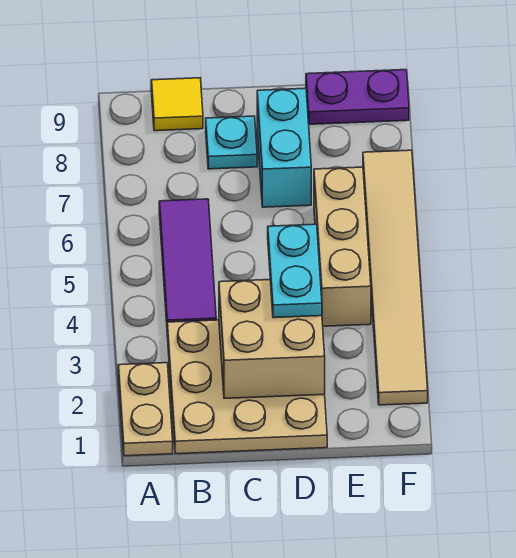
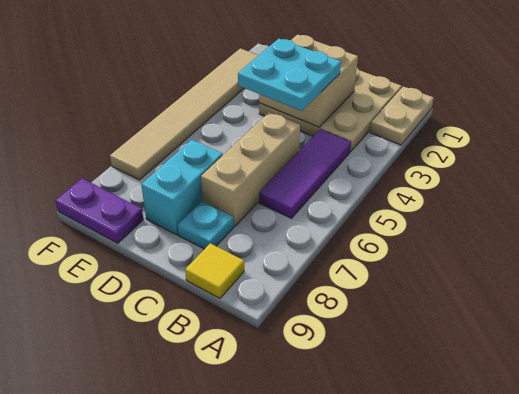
cyan plate D3:D4 level 3 -> cyan plate C3:D4 level 3
tan brick E4:E6 level 1 -> tan brick C5:C7 level 1

